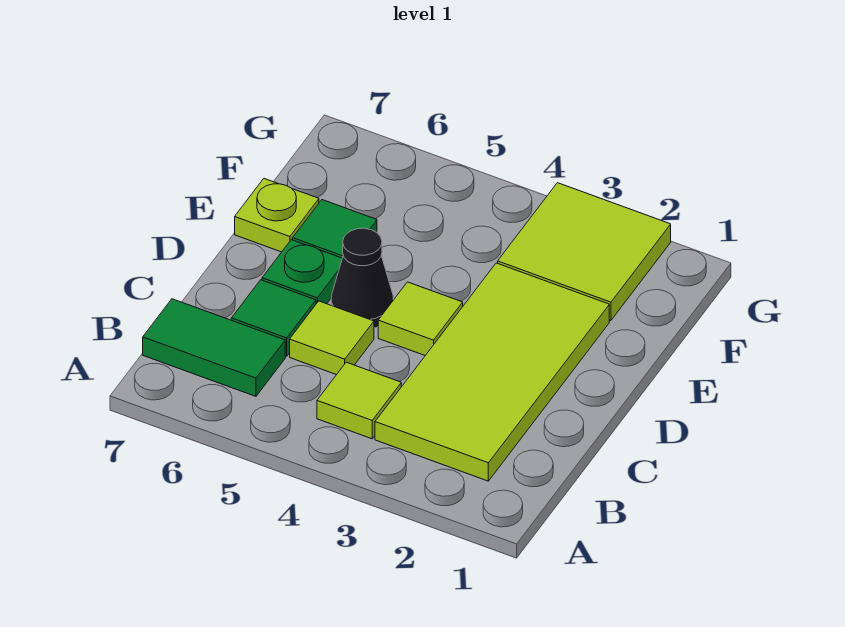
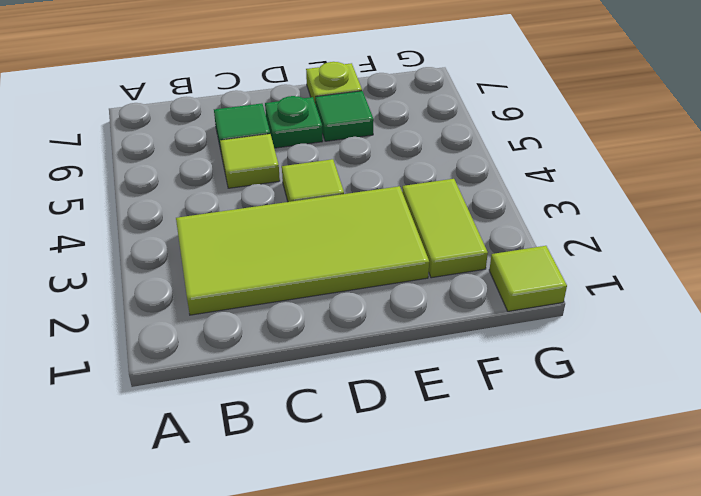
lime tile B4 level 1 -> lime tile G1 level 1
green tile B6:B7 level 1 -> none
black cone D5 level 1 -> none
lime tile F2:G3 level 1 -> lime tile F2:F3 level 1

